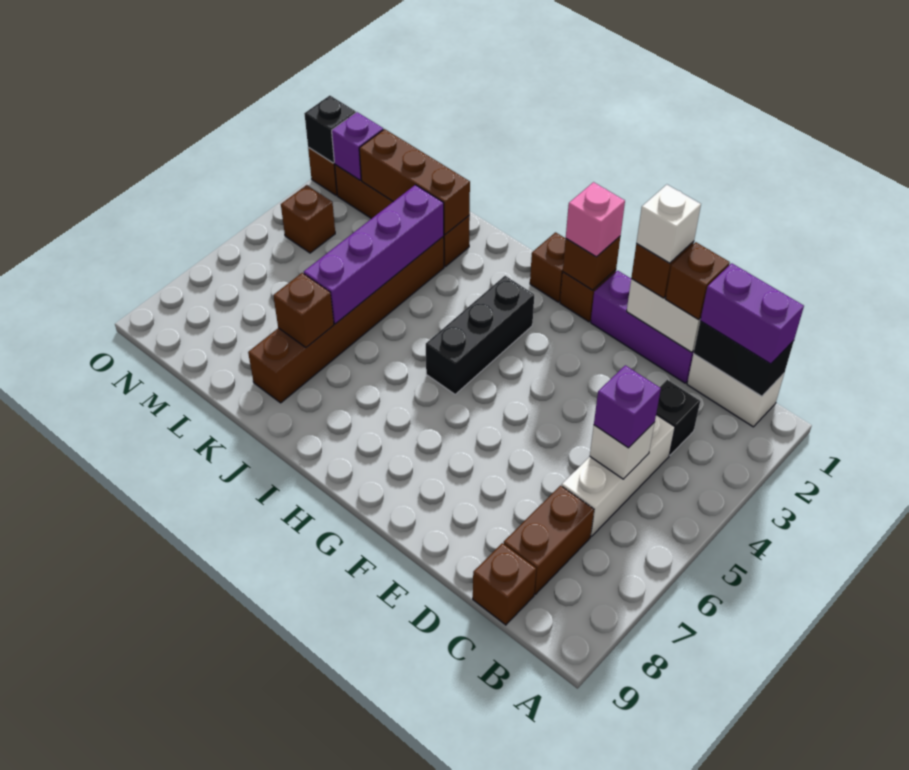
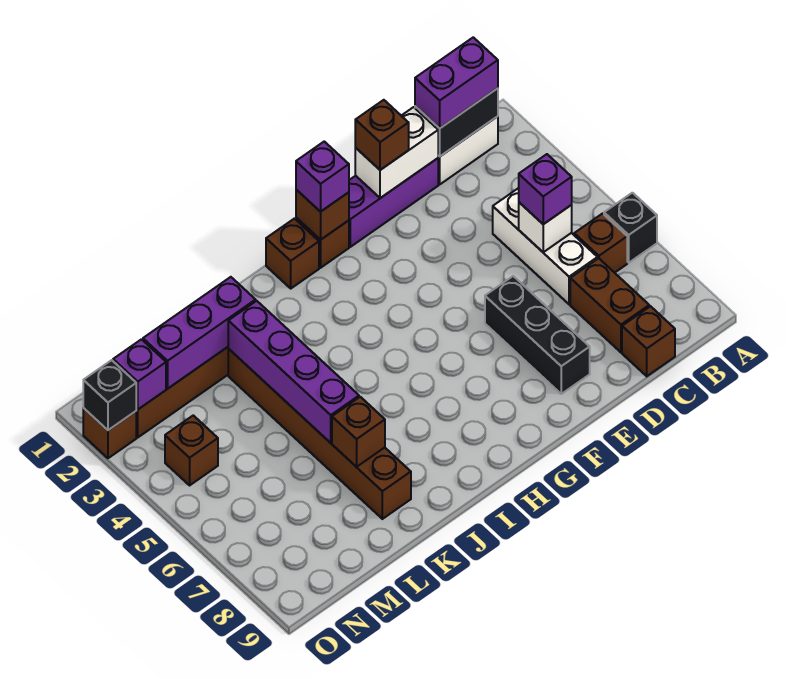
black brick C3 level 1 -> black brick A6 level 1
brown brick D1 level 3 -> brown brick B6 level 1
white brick E1 level 4 -> none
pink brick G1 level 3 -> purple brick G1 level 3
black brick H3:H5 level 1 -> black brick E6:E8 level 1
brown brick K2:M2 level 2 -> purple brick K2:M2 level 2

